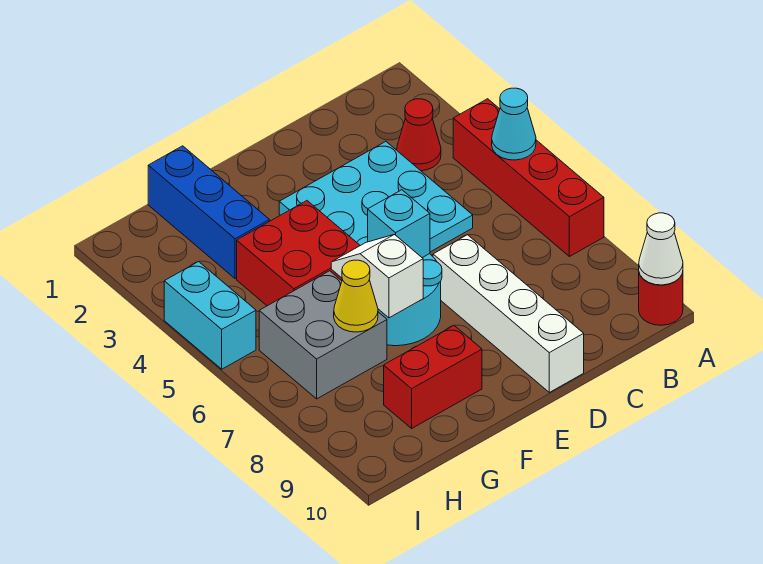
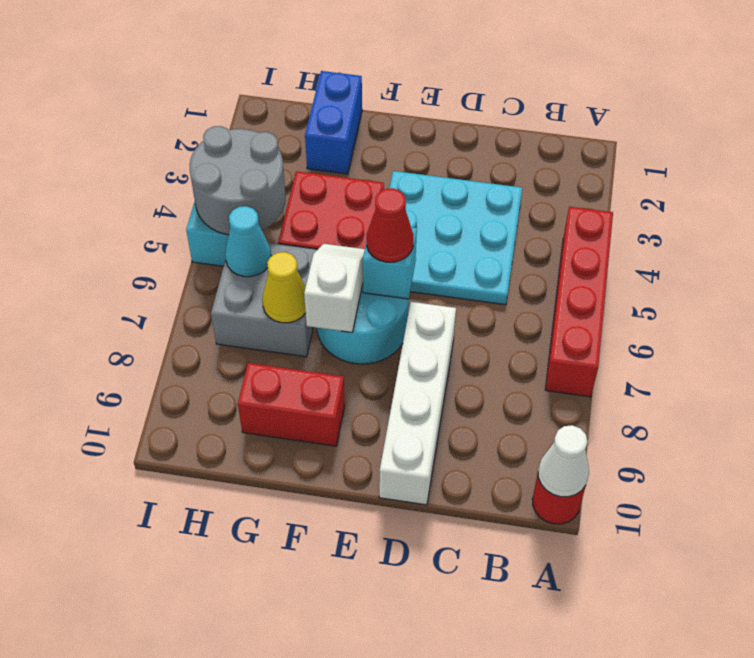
cyan cone A5 level 2 -> cyan cone H6 level 2
red cone B3 level 1 -> red cone E6 level 3
blue brick G1:G3 level 1 -> blue brick G1:G2 level 1
none -> grey round brick H4:I5 level 2

